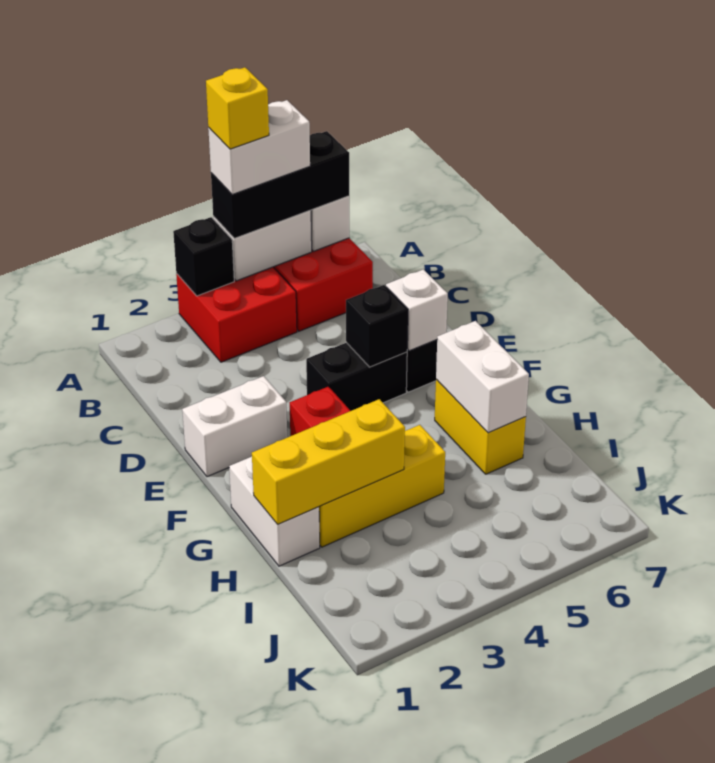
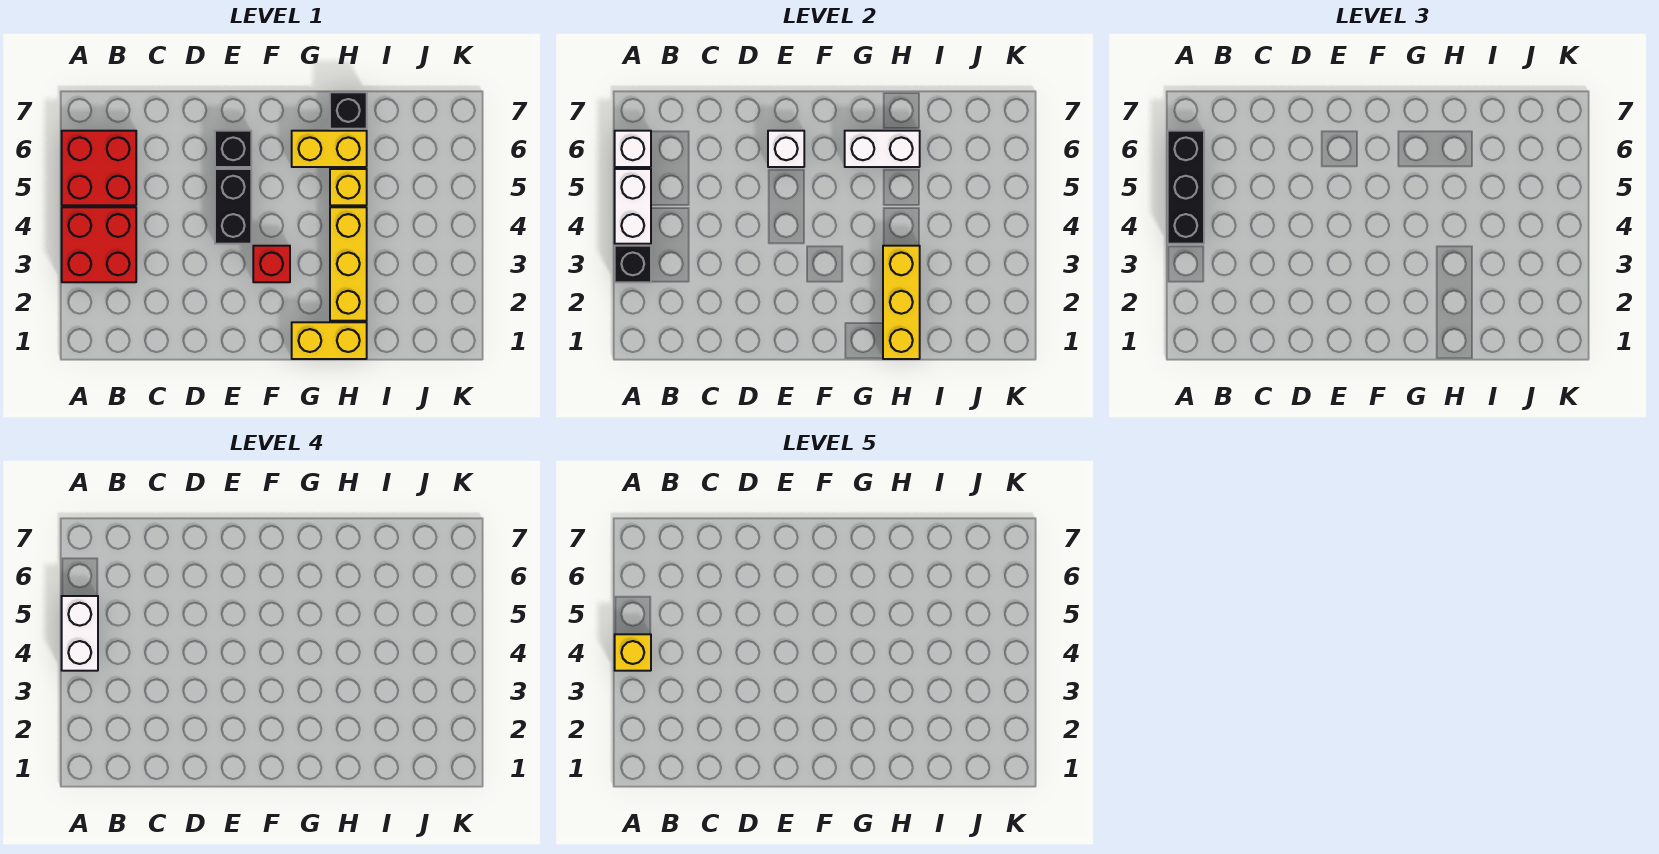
white brick E1:E2 level 1 -> none
black brick E5 level 2 -> black brick H7 level 1
white brick G1:H1 level 1 -> yellow brick G1:H1 level 1
none -> yellow brick H5 level 1

